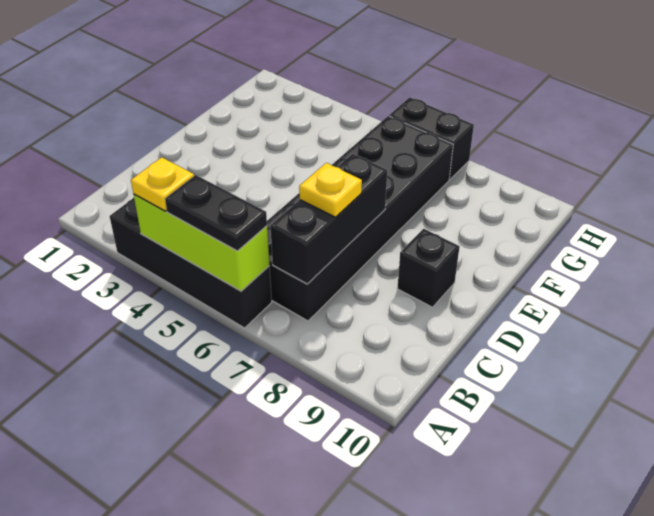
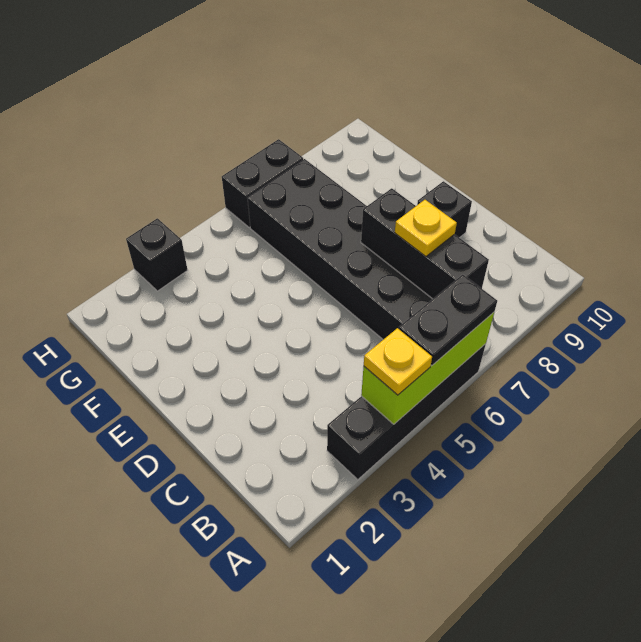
none -> black brick H3 level 1

